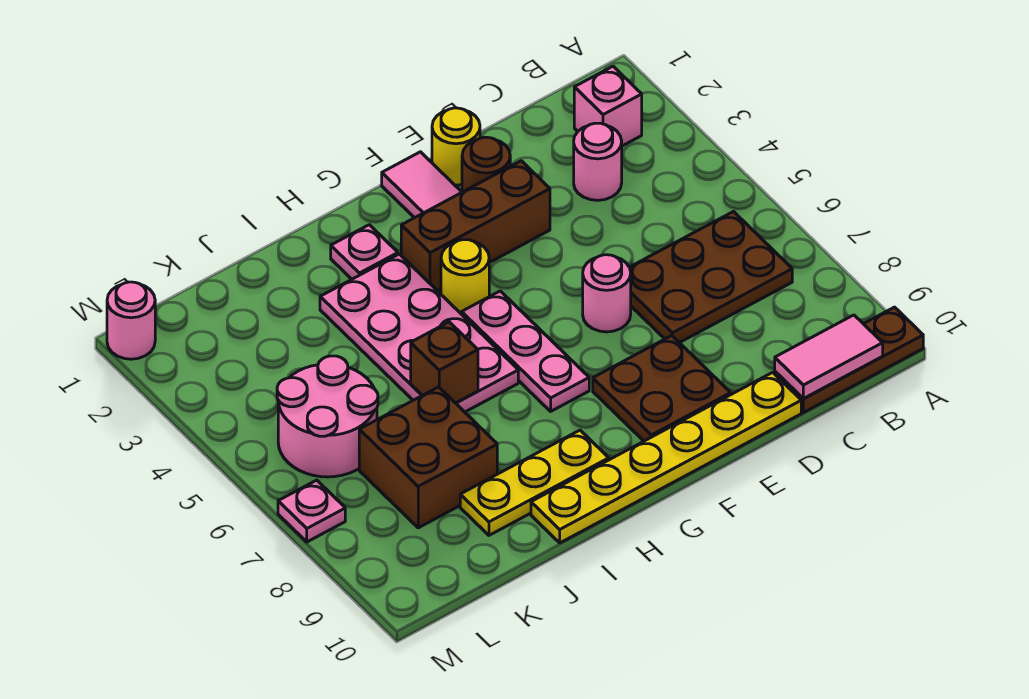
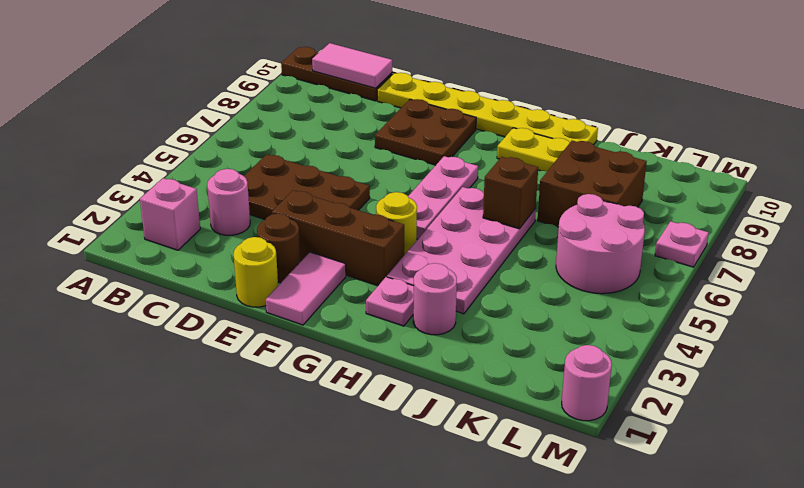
brown plate B6:D7 level 1 -> brown plate C4:E5 level 1
pink round brick E6 level 1 -> pink round brick I2 level 1

